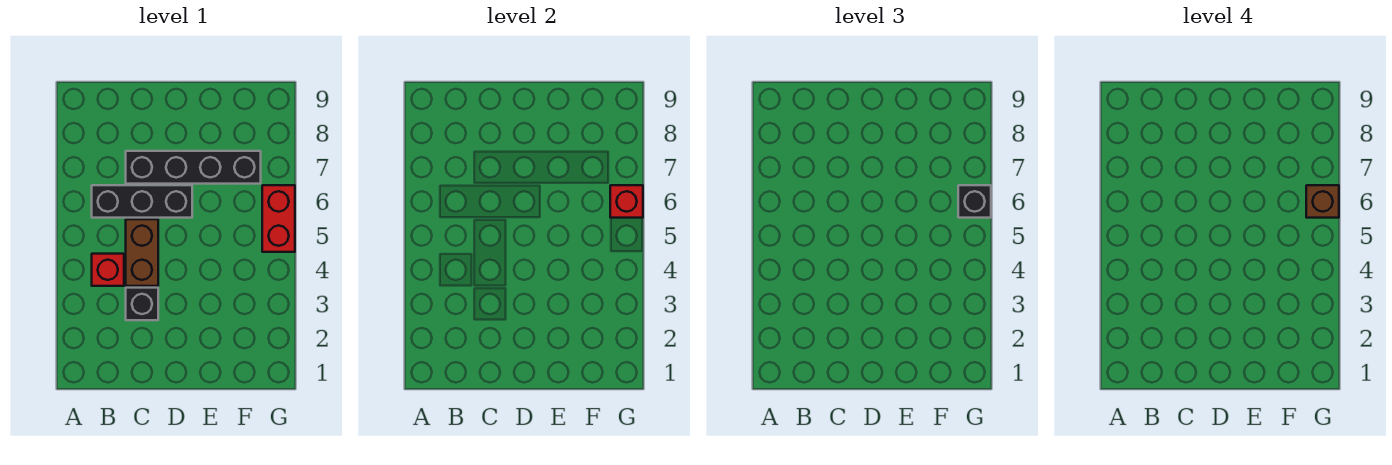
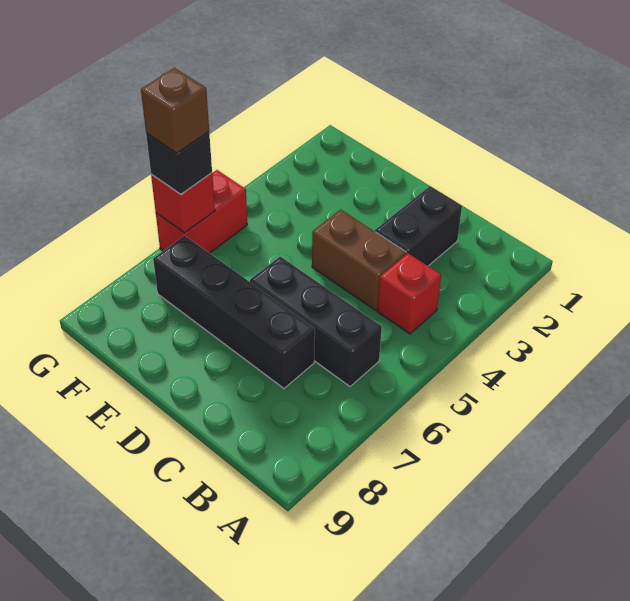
black brick C3 level 1 -> black brick C2:C3 level 1
brown brick C4:C5 level 1 -> brown brick C4:D4 level 1

